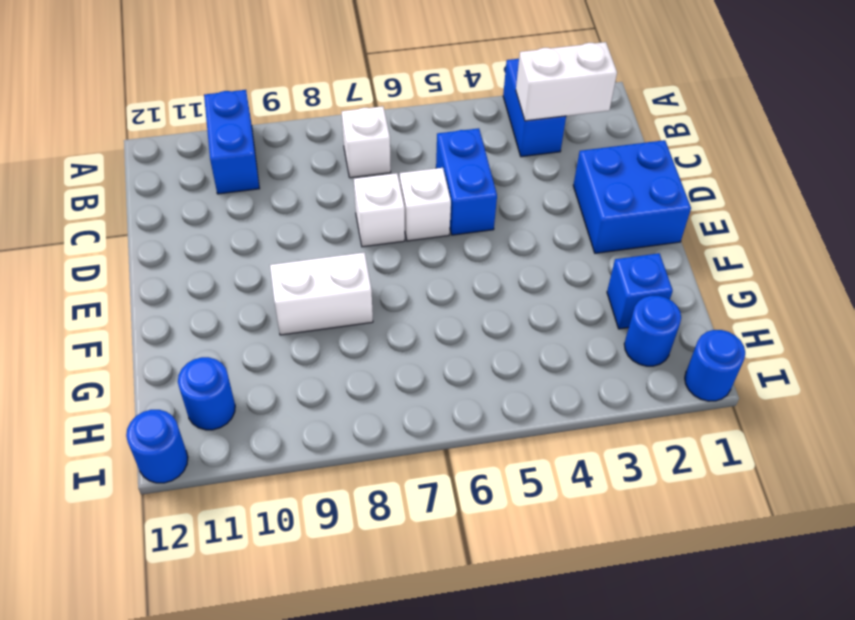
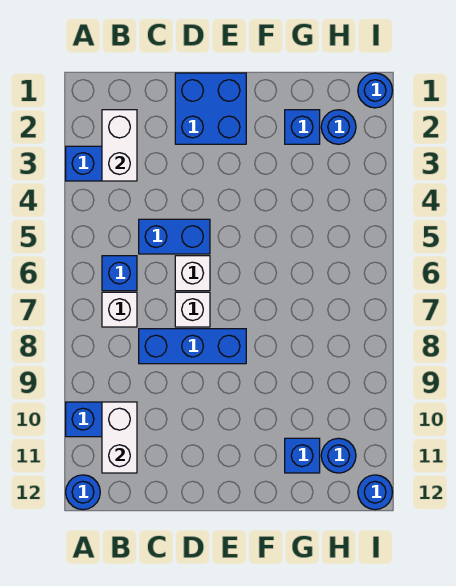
none -> blue round brick A12 level 1
none -> blue brick B6 level 1
none -> blue brick C8:E8 level 1
white brick F8:F9 level 1 -> white brick B10:B11 level 2
none -> blue brick G11 level 1

